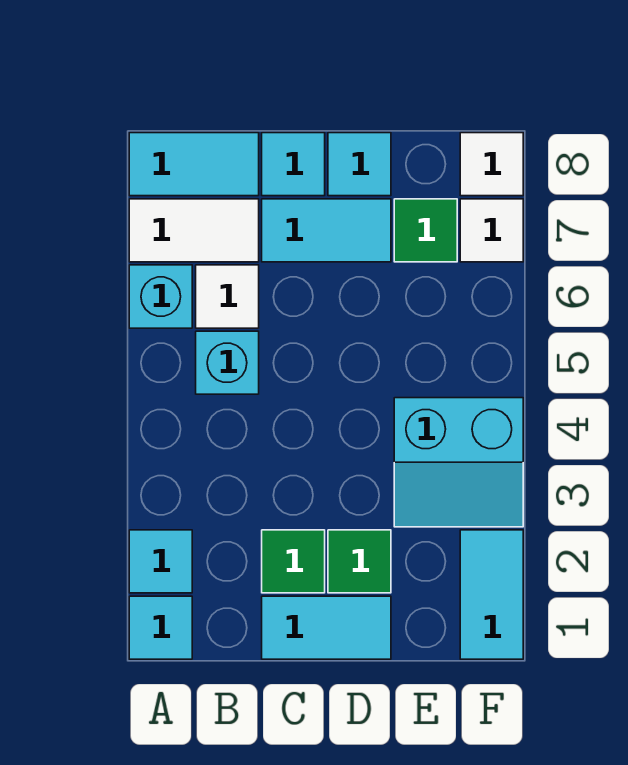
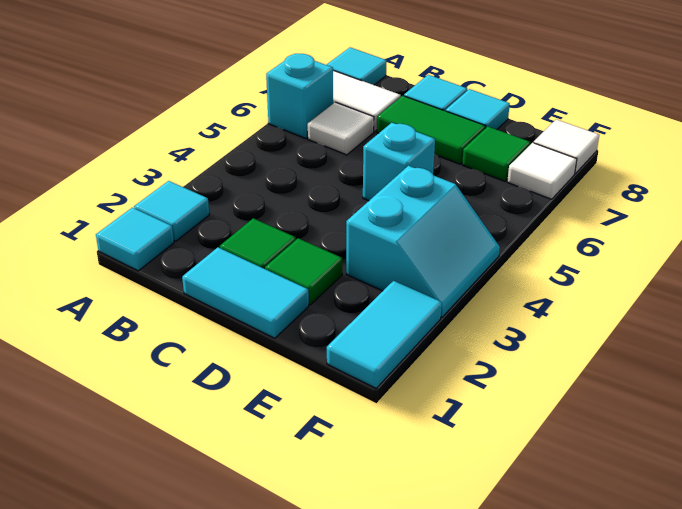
cyan tile A8:B8 level 1 -> cyan tile A8 level 1
cyan brick B5 level 1 -> cyan brick D5 level 1
cyan tile C7:D7 level 1 -> green tile C7:D7 level 1
cyan slope E3:F4 level 1 top 4 -> cyan slope E3:F4 level 1 top E

